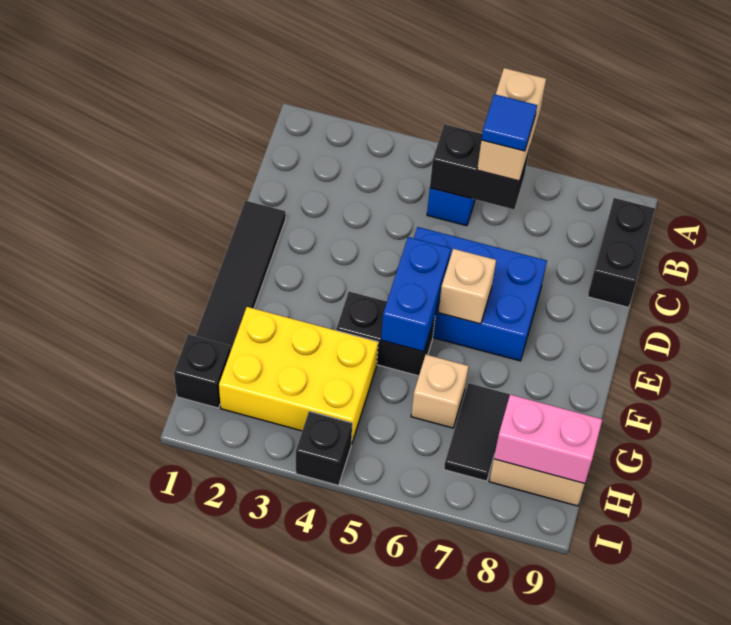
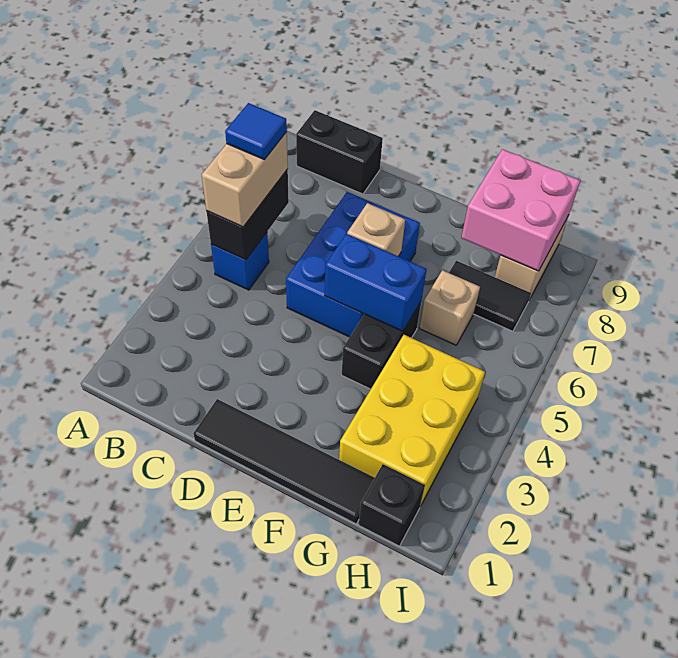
tan brick A6:B6 level 3 -> tan brick B5:B6 level 3
pink brick H8:H9 level 2 -> pink brick G8:H9 level 2
black brick I4 level 1 -> none

